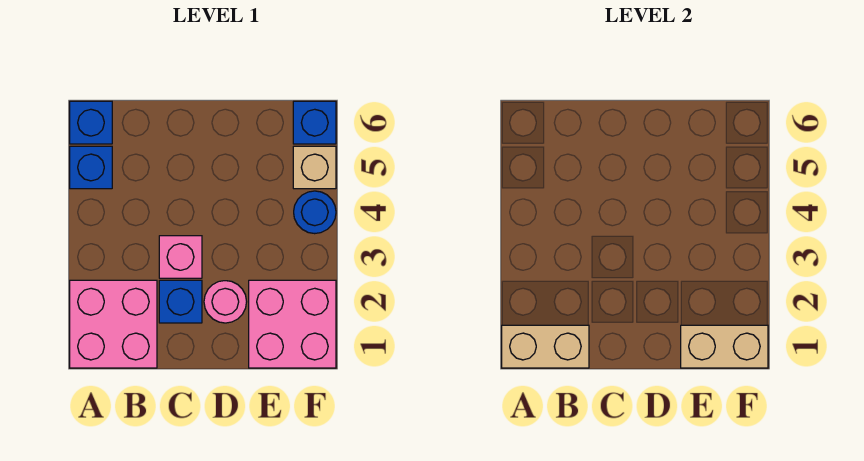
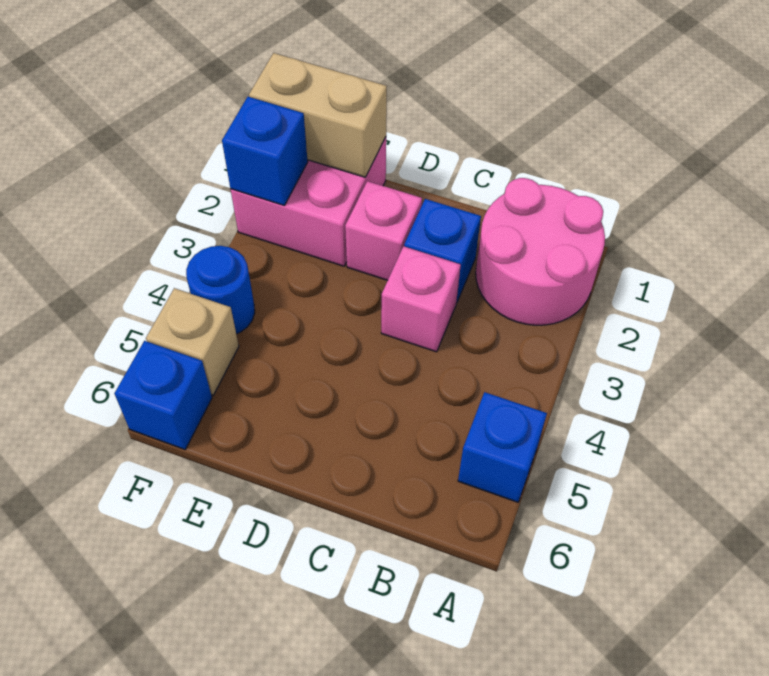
pink brick A1:B2 level 1 -> pink round brick A1:B2 level 1
tan brick A1:B1 level 2 -> none
blue brick A6 level 1 -> blue brick F2 level 2
pink round brick D2 level 1 -> pink brick D2 level 1

